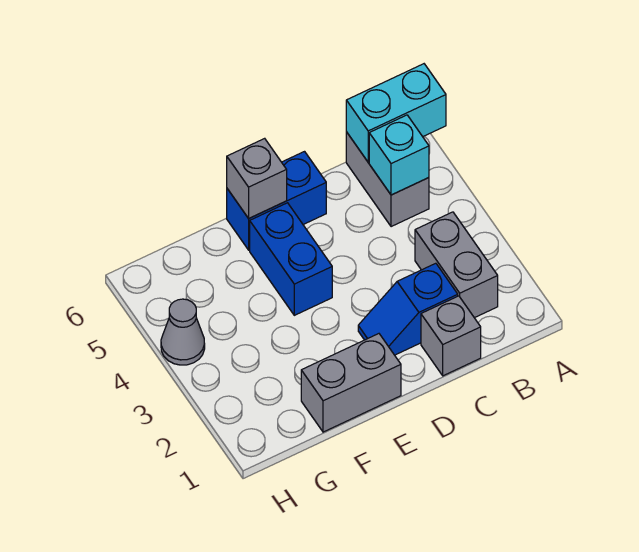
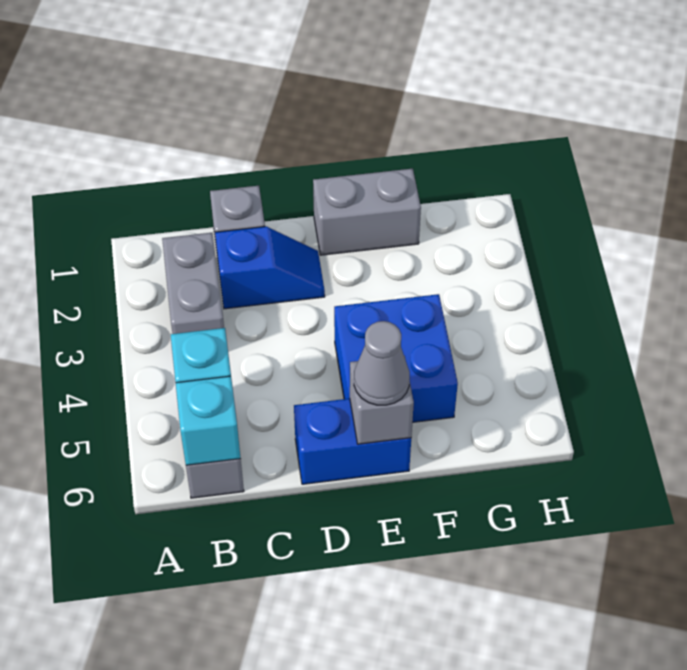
cyan brick A6:B6 level 2 -> cyan brick B6 level 2
blue brick E4:E5 level 1 -> blue brick E4:F5 level 1
grey cone H4 level 1 -> grey cone E6 level 3

